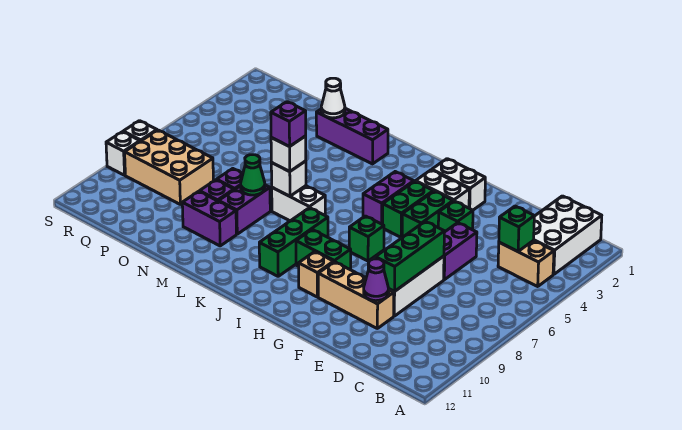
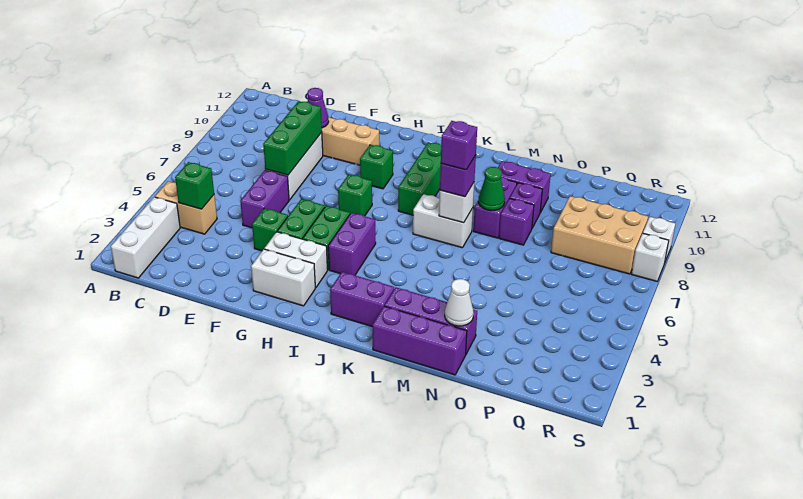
white brick B1:C3 level 1 -> white brick B1:B3 level 1
green brick H9:I9 level 1 -> green brick H9 level 1
tan brick H10 level 1 -> none
none -> purple brick J2:K2 level 1
none -> purple brick L1:N1 level 1
white brick L7 level 3 -> purple brick L7 level 3

